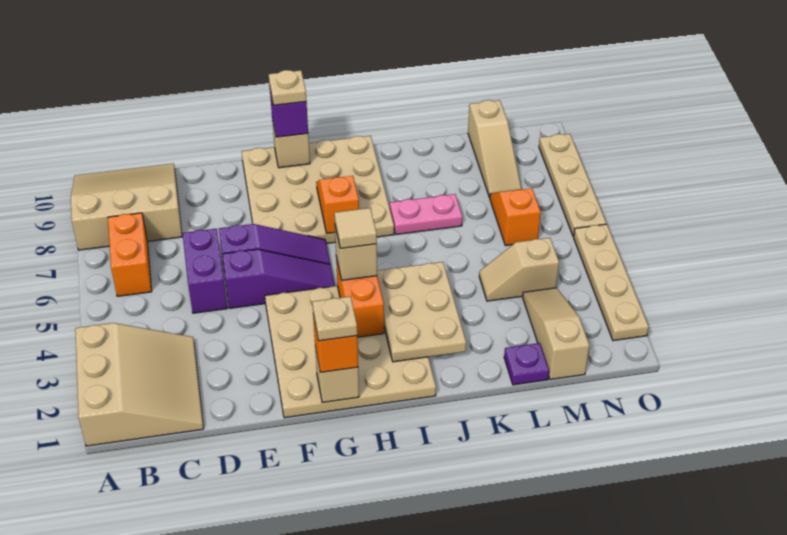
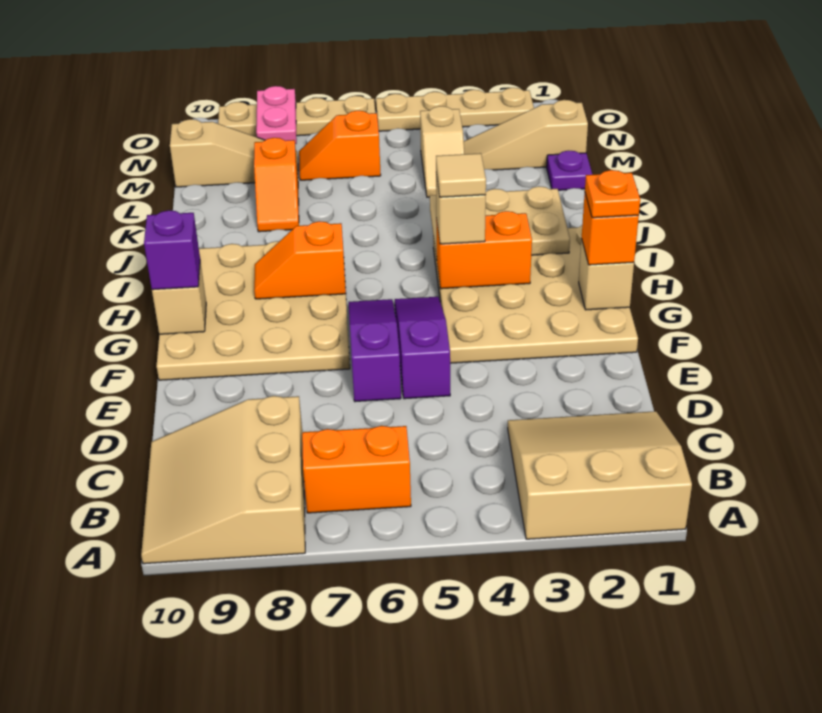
purple brick D5:D6 level 1 -> none
tan plate G1 level 4 -> orange plate G1 level 4
tan plate G10 level 4 -> none
pink plate J7:K7 level 1 -> pink plate N8:O8 level 2
none -> orange slope K8:L8 level 1 top L

